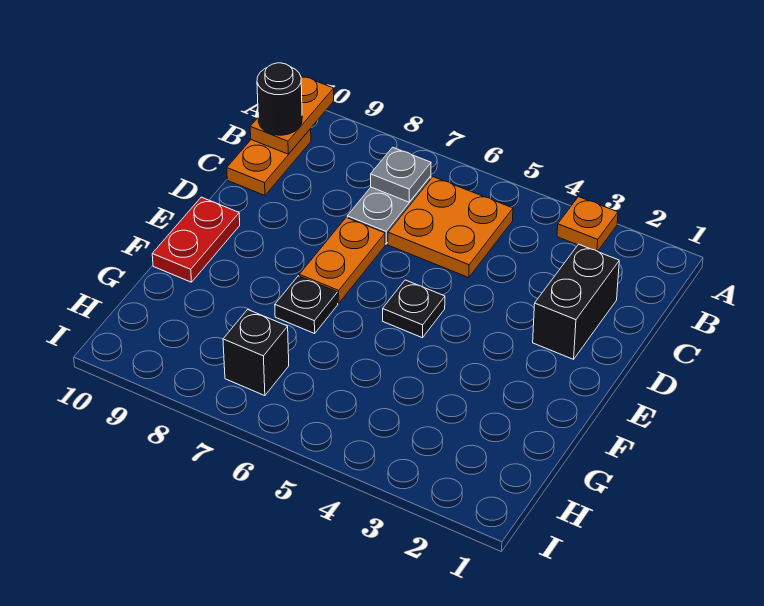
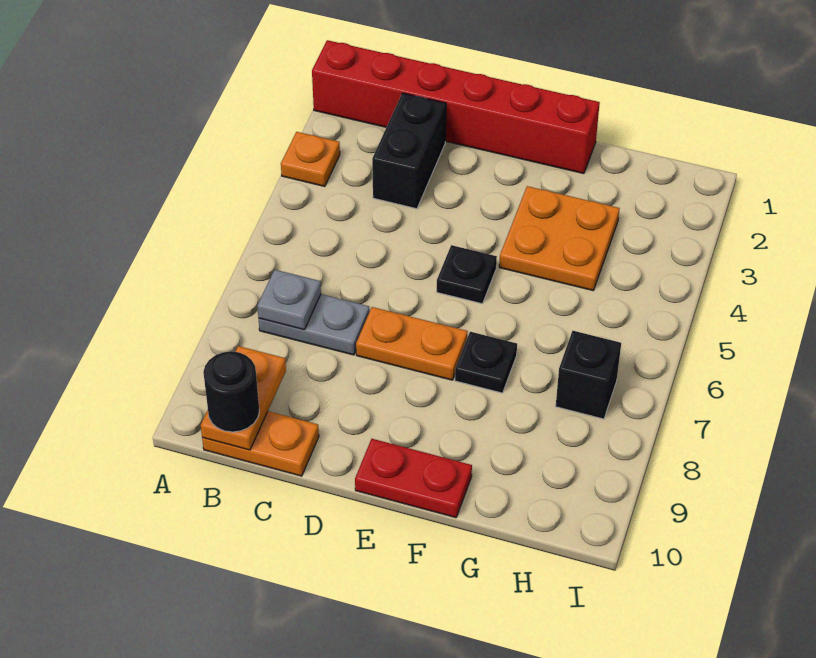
none -> red brick A1:F1 level 1
orange plate A10:B10 level 2 -> orange plate B9:B10 level 2
orange plate B5:C6 level 1 -> orange plate F3:G4 level 1
black brick C2:D2 level 1 -> black brick C2:C3 level 1

